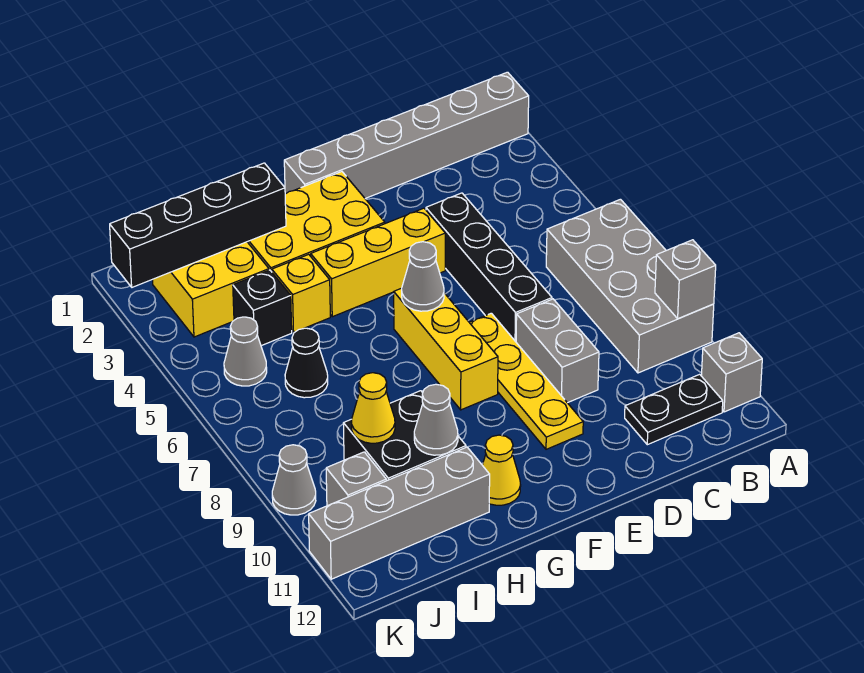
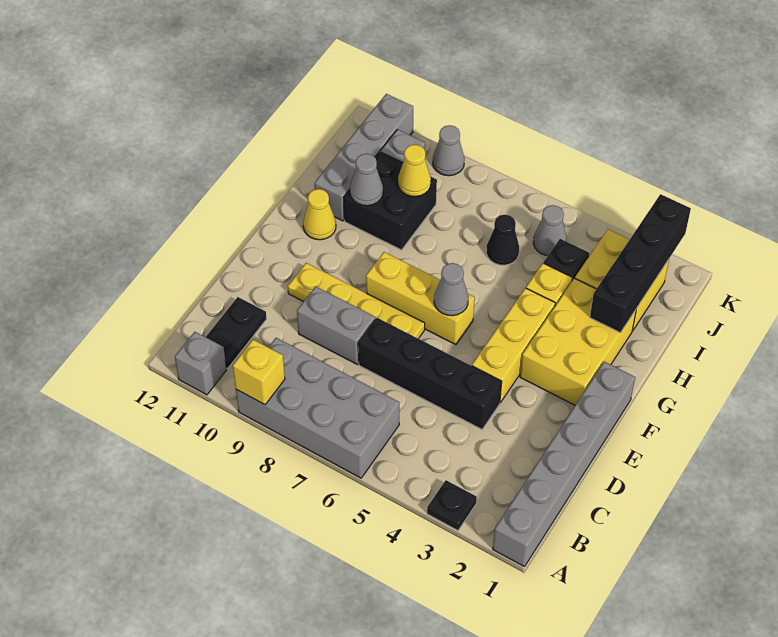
none -> black plate A3 level 1
grey brick A9 level 2 -> yellow brick A9 level 2

